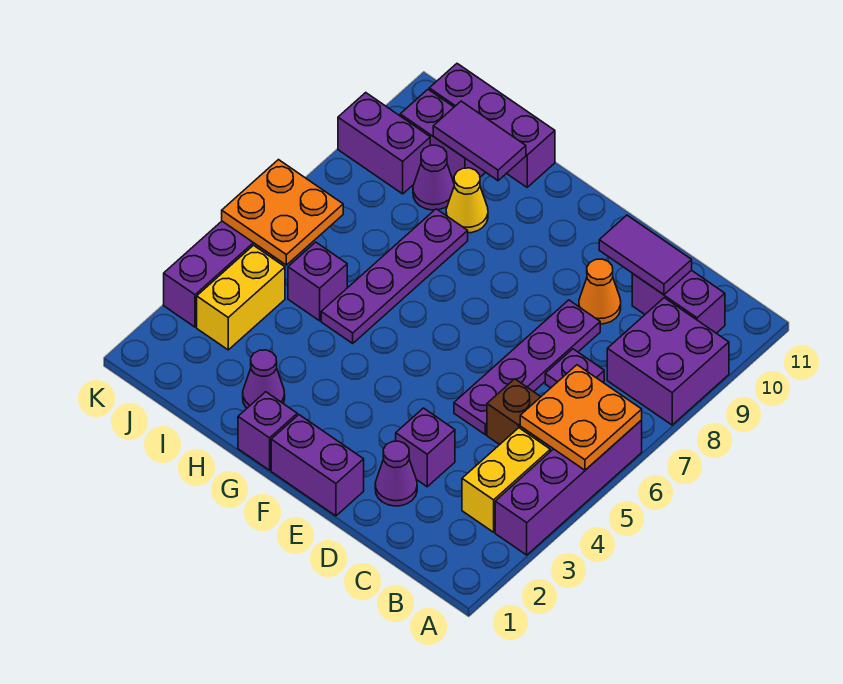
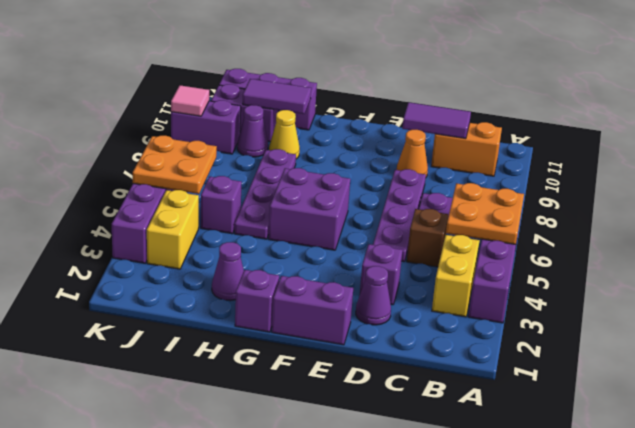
purple brick A8:B9 level 1 -> purple brick F5:G6 level 1
purple brick B10:C10 level 1 -> orange brick B10:C10 level 1
none -> pink tile K9 level 2

